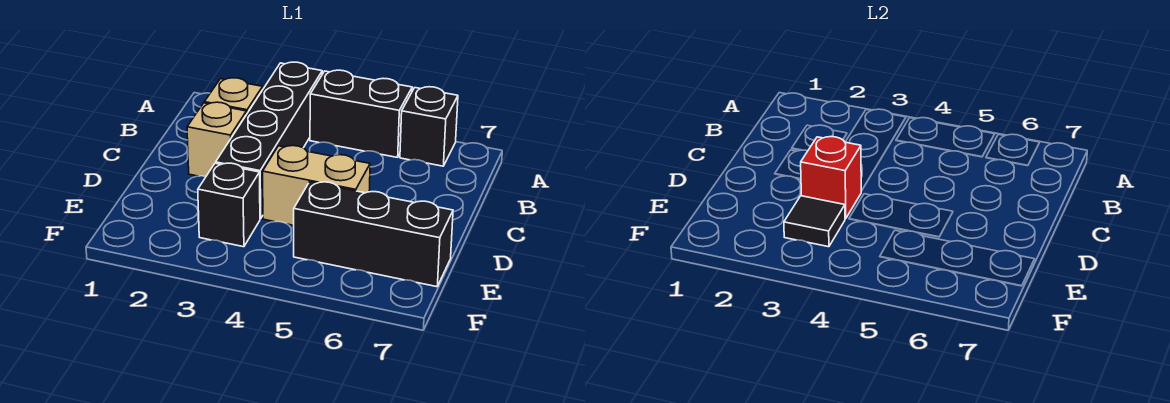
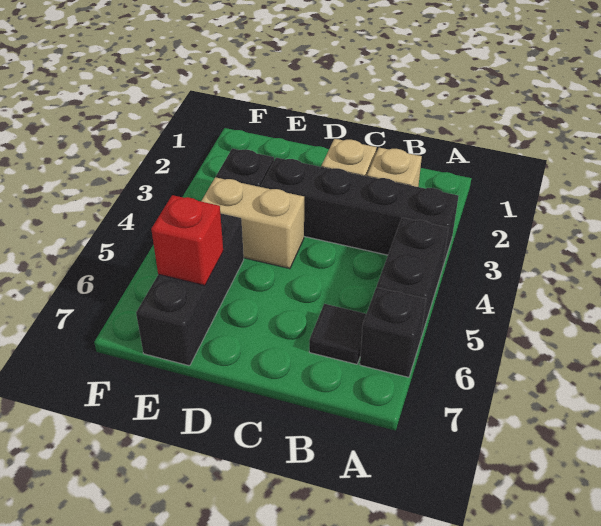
red brick D3 level 2 -> red brick E6 level 2
tan brick D4:D5 level 1 -> tan brick D4:E4 level 1
black tile E3 level 2 -> black tile B6 level 1

